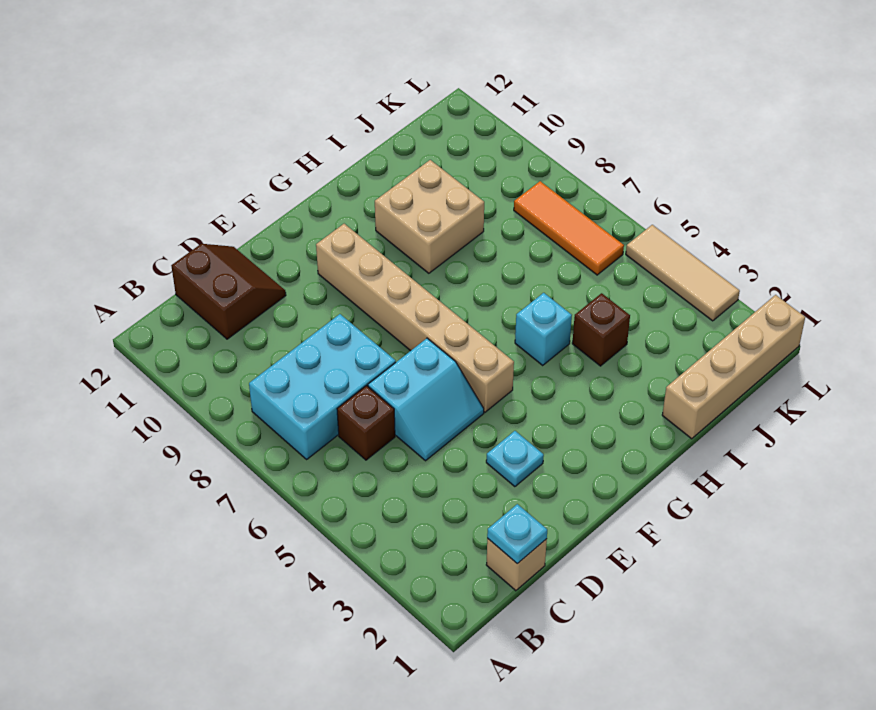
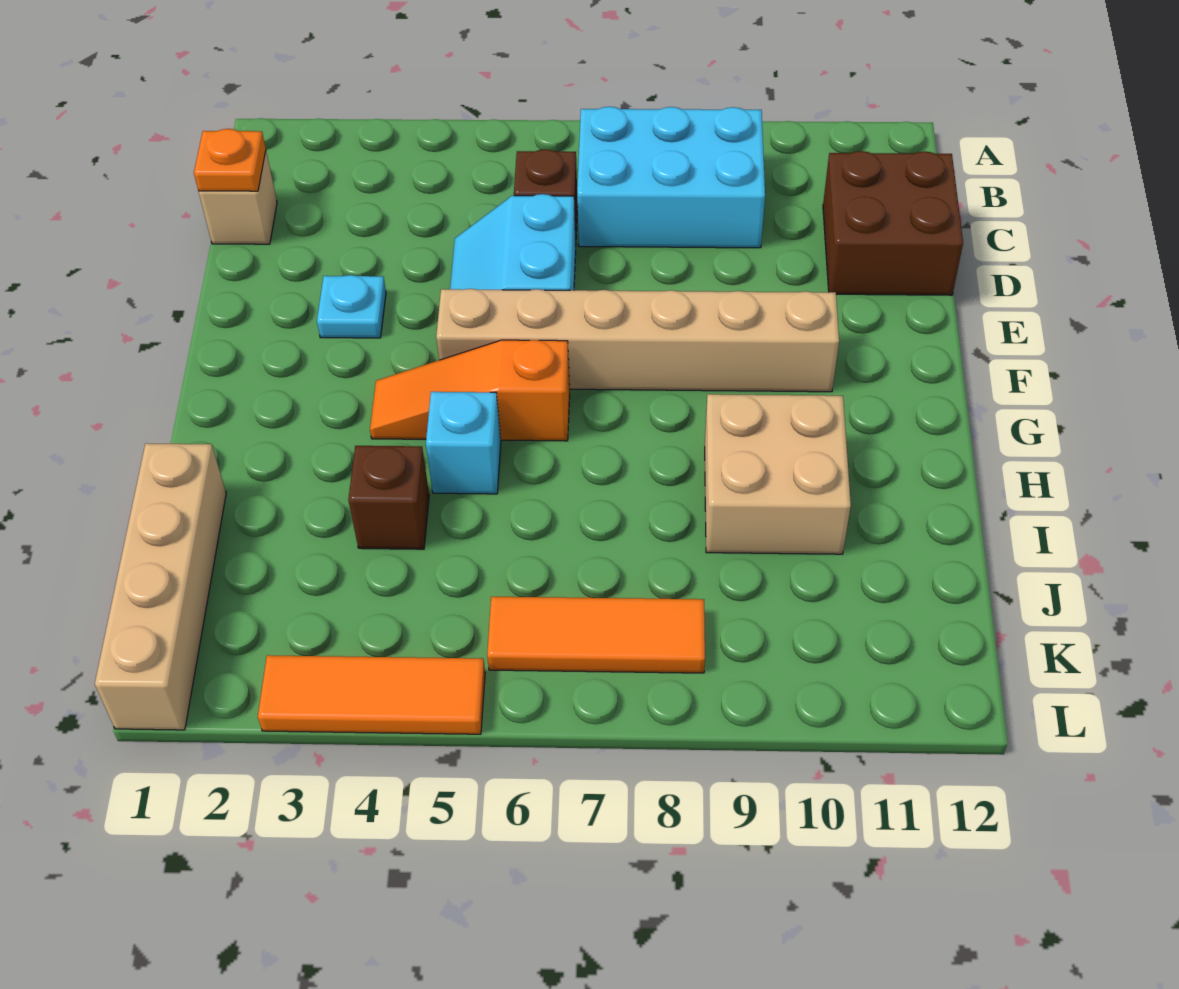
cyan brick B7:D8 level 1 -> cyan brick B7:C9 level 1
cyan plate C1 level 2 -> orange plate C1 level 2
brown slope C11:D12 level 1 top C -> brown brick C11:D12 level 1
none -> orange slope G4:G6 level 1 top 6
tan tile L3:L5 level 1 -> orange tile L3:L5 level 1

